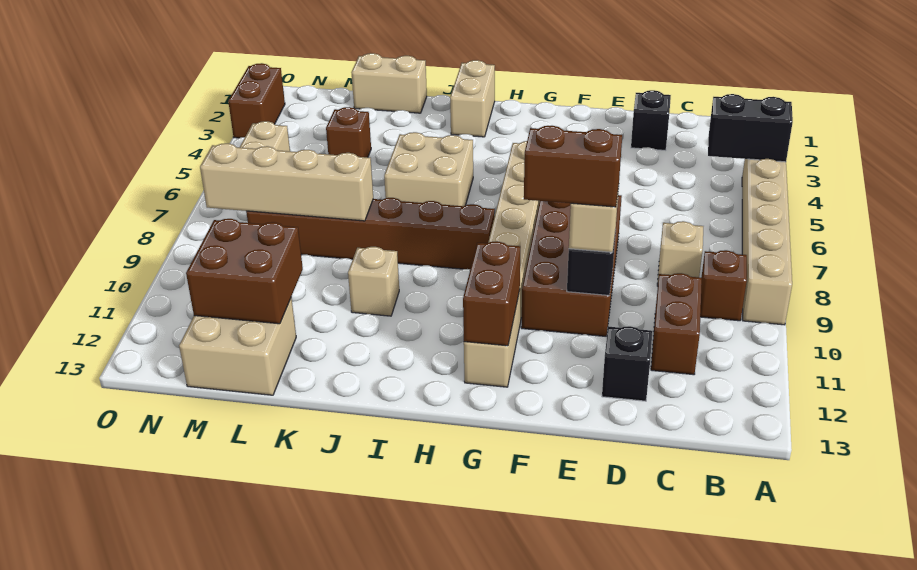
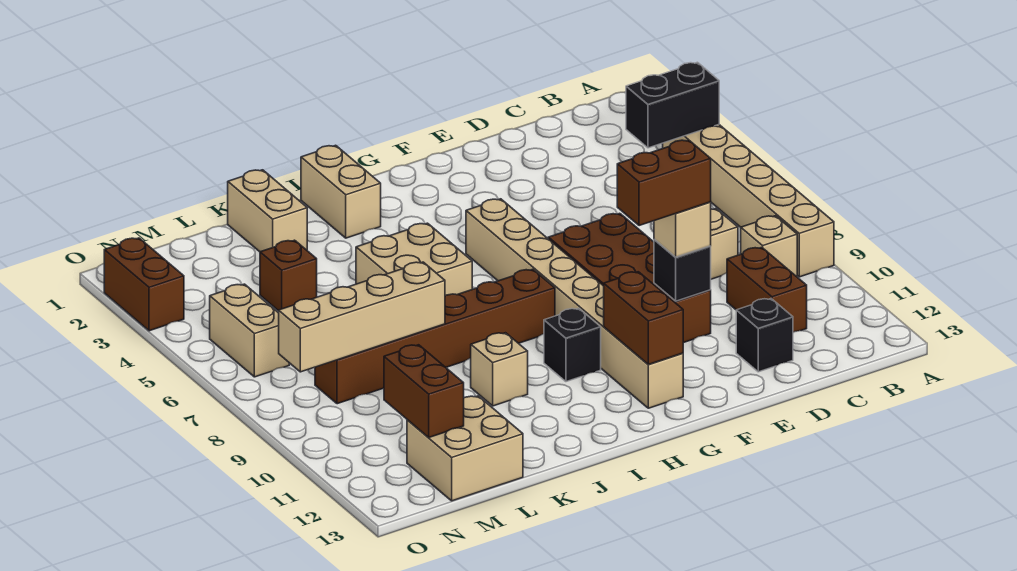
brown brick B9 level 1 -> tan brick B9 level 1
black brick D2 level 1 -> black brick H10 level 1
tan brick K1:L1 level 1 -> tan brick K1:K2 level 1
brown brick L11:M12 level 2 -> brown brick M11:M12 level 2

